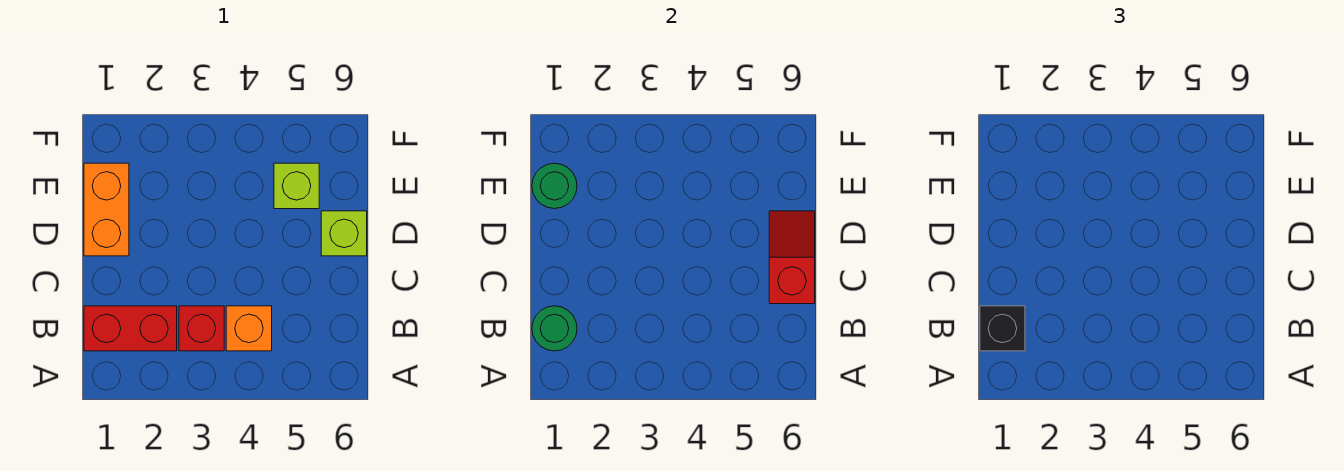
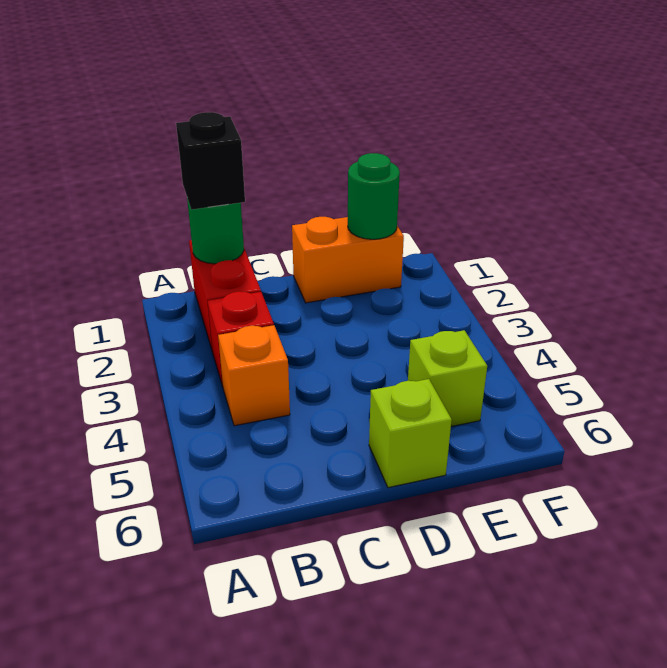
red slope C6:D6 level 2 top C -> none

